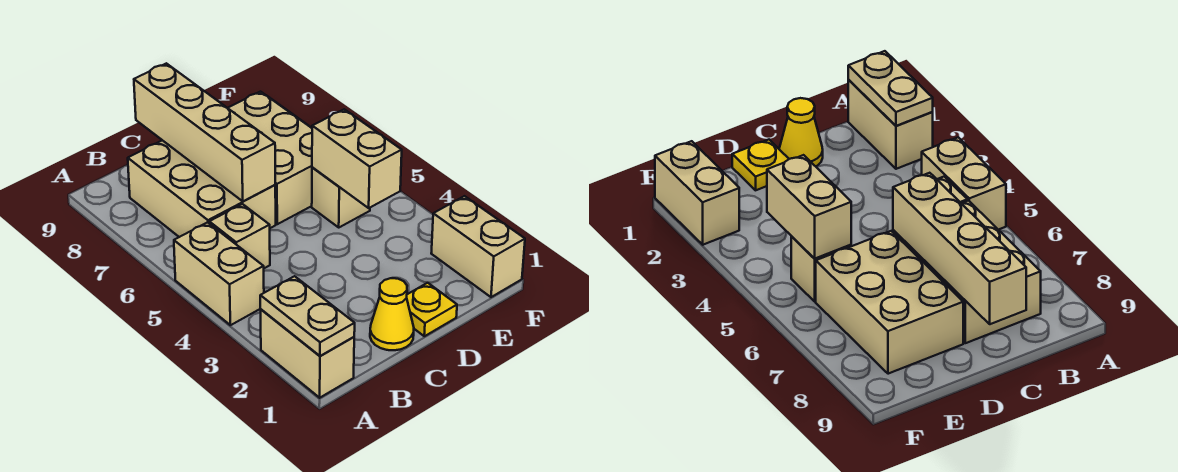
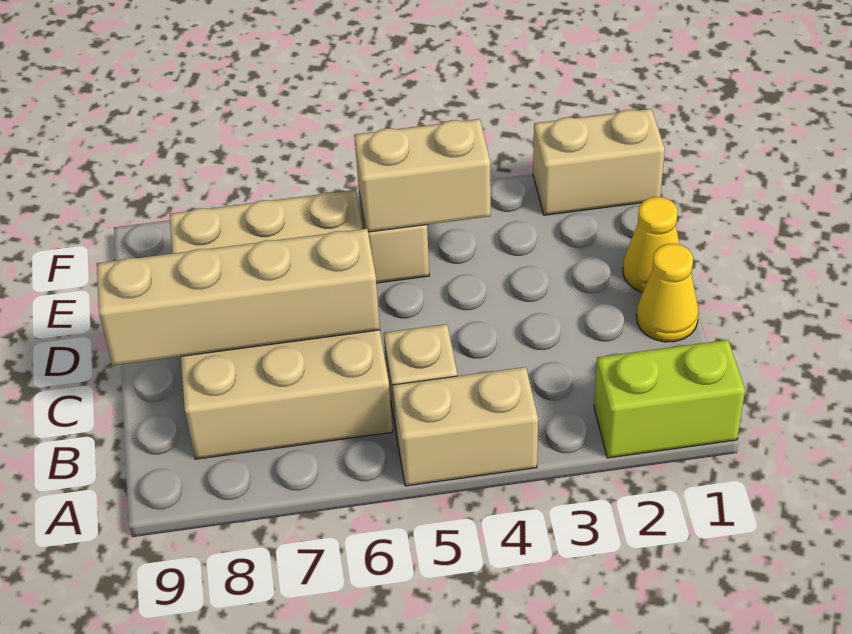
tan brick A1:A2 level 1 -> lime brick A1:A2 level 1
tan plate A1:A2 level 2 -> none
yellow plate D1 level 1 -> yellow cone D1 level 1

